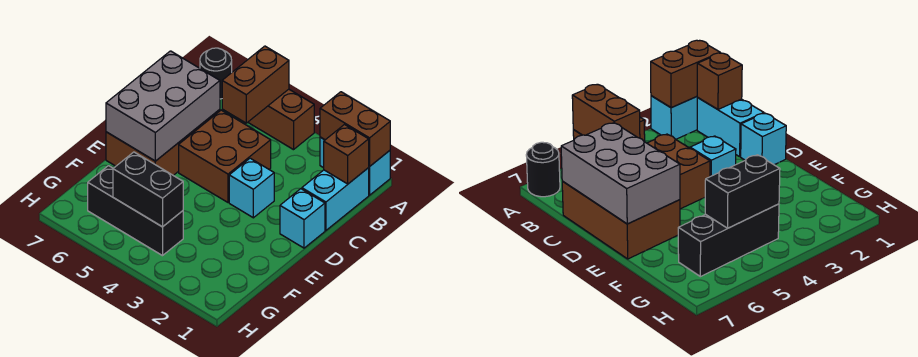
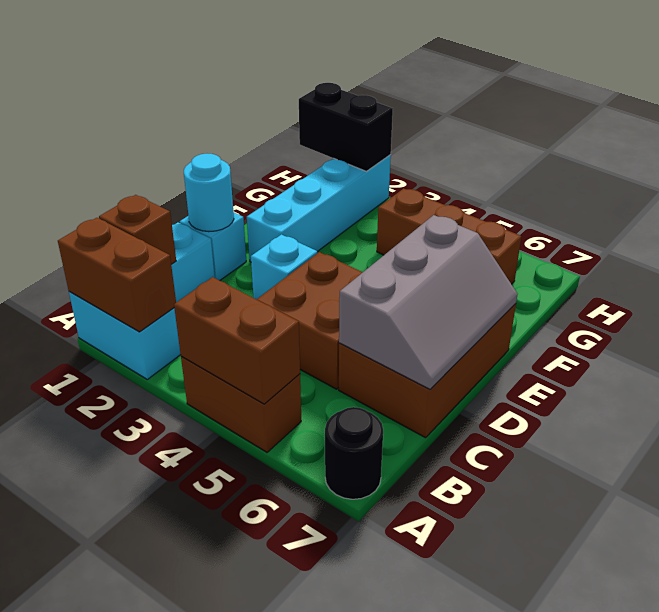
brown brick A5:B5 level 2 -> brown brick A4:A5 level 2
grey brick C6:E7 level 2 -> grey slope C6:E7 level 2 top 6
none -> cyan round brick D1 level 2
none -> cyan brick E2:H2 level 1
black brick G4:G6 level 1 -> brown brick G4:G6 level 1
black brick G4:G5 level 2 -> black brick H1:H2 level 2

